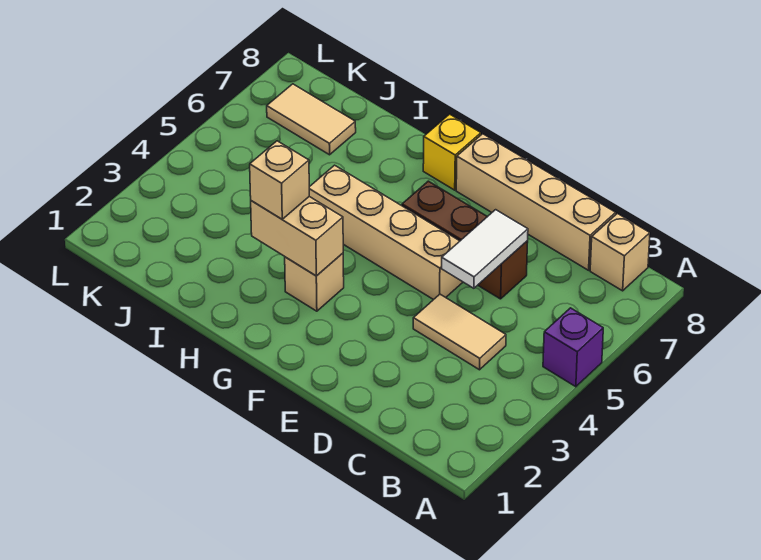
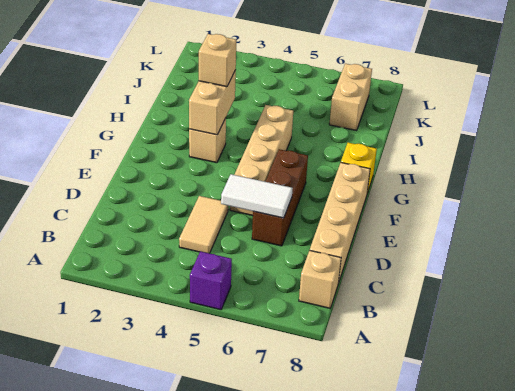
tan tile J7:K7 level 1 -> tan brick J7:K7 level 1

